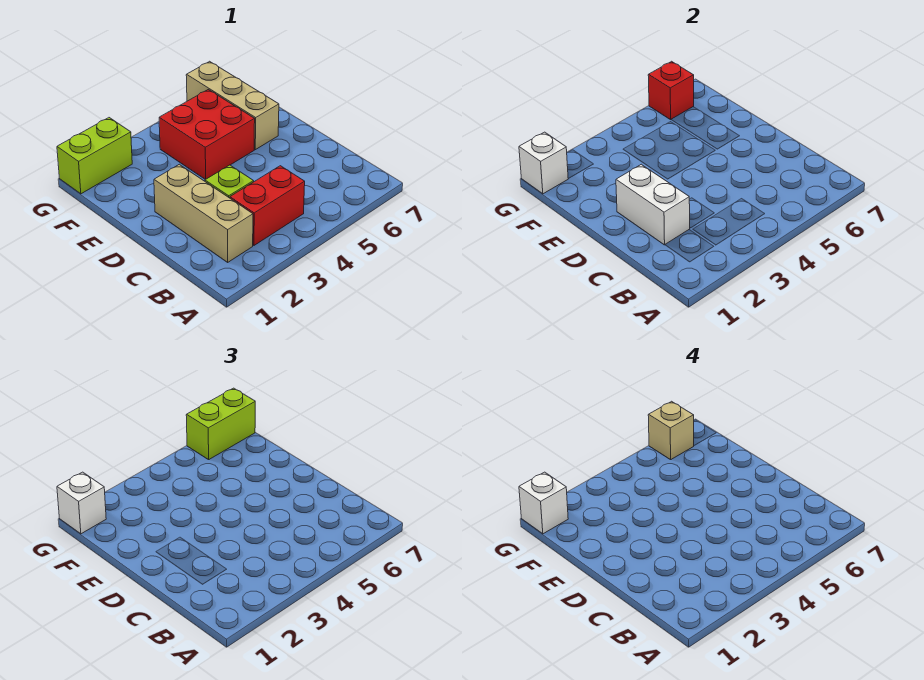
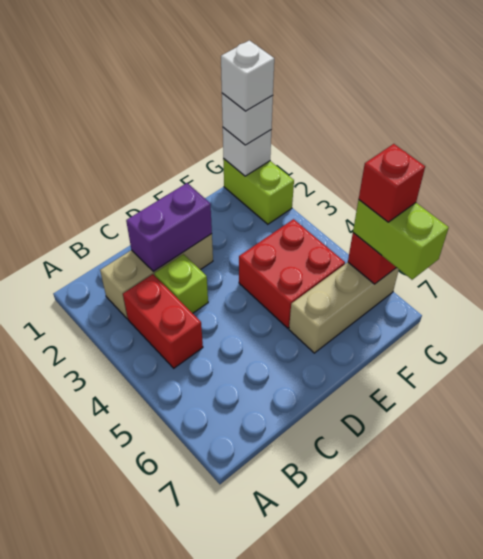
white brick C2:D2 level 2 -> purple brick C2:D2 level 2
tan brick G6 level 4 -> red brick G6 level 4

